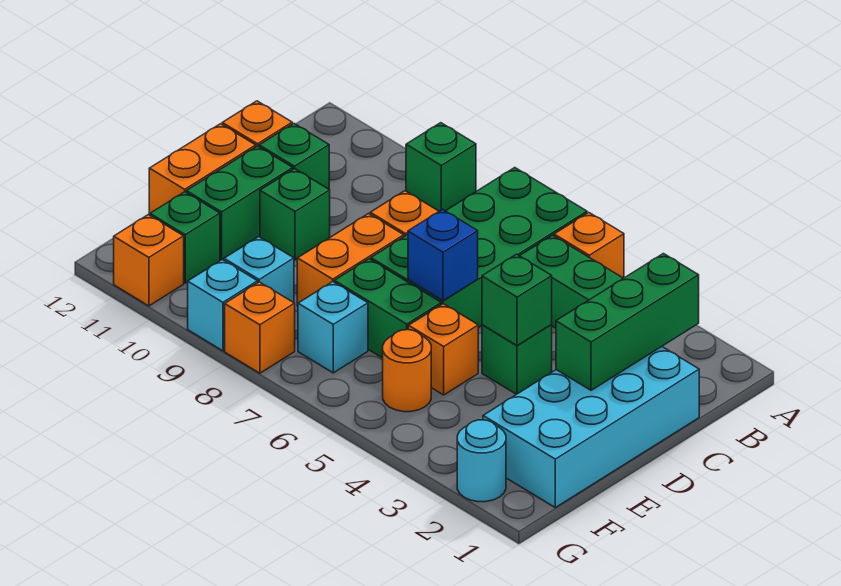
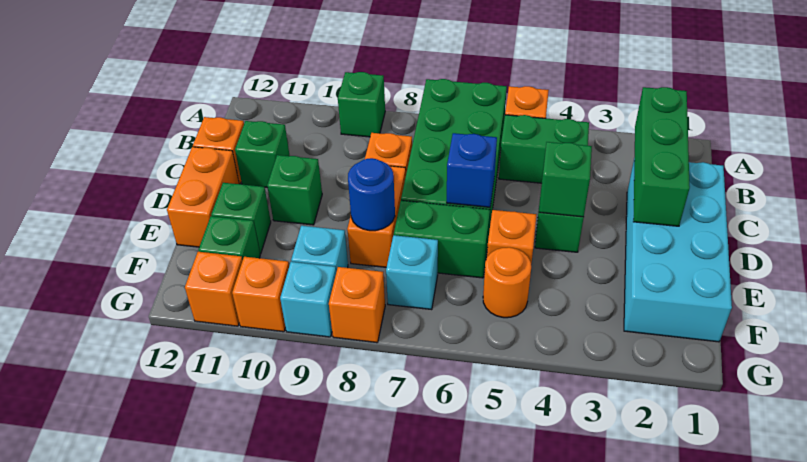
green brick D11:E11 level 1 -> green brick E11 level 1
none -> blue round brick E8 level 2
cyan round brick G2 level 1 -> none
none -> orange brick G10 level 1

